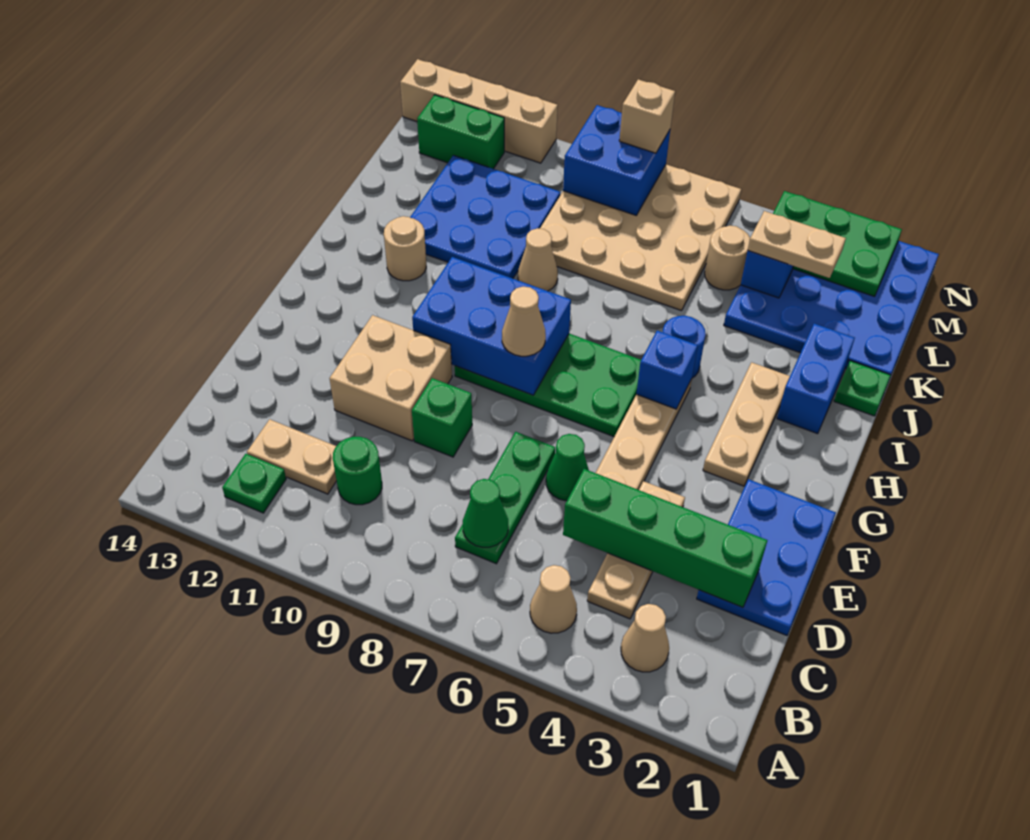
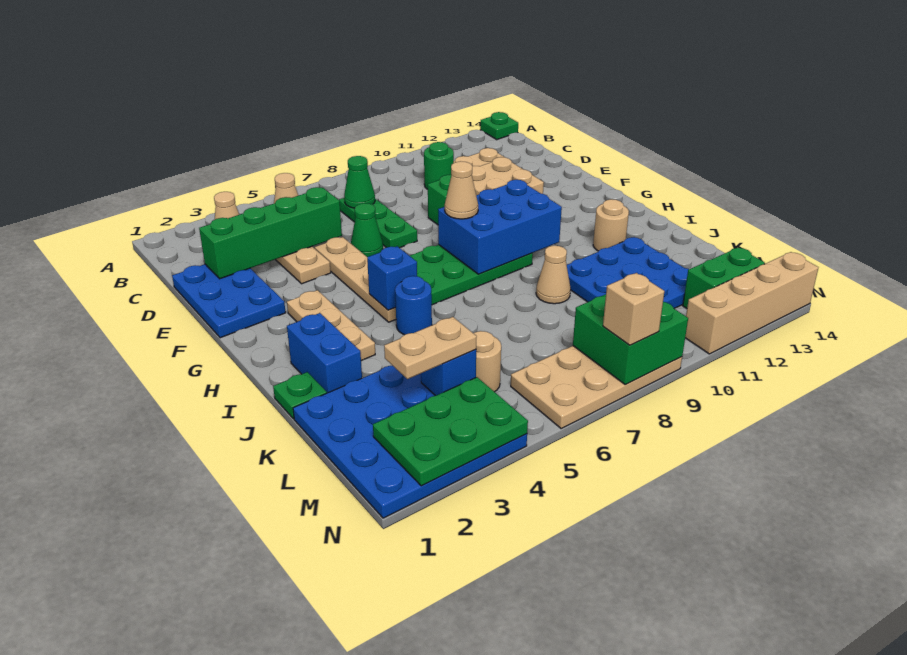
green plate B12 level 1 -> green plate A14 level 1
tan plate K6:N9 level 1 -> tan plate M6:N9 level 1
blue brick M8:N9 level 2 -> green brick M8:N9 level 2

